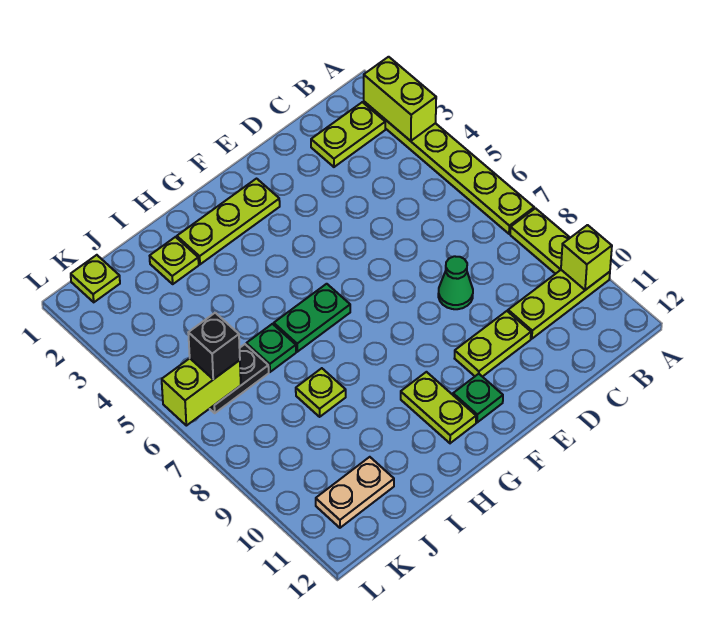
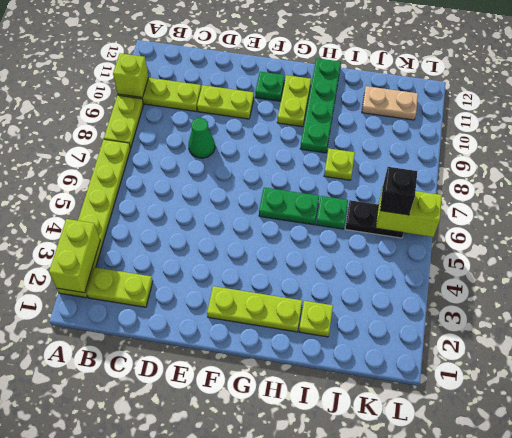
none -> green plate H9:H12 level 1
lime plate K1 level 1 -> none

